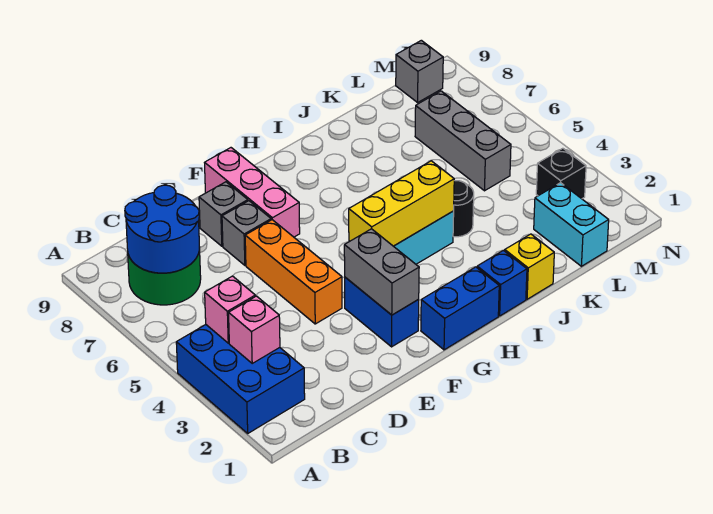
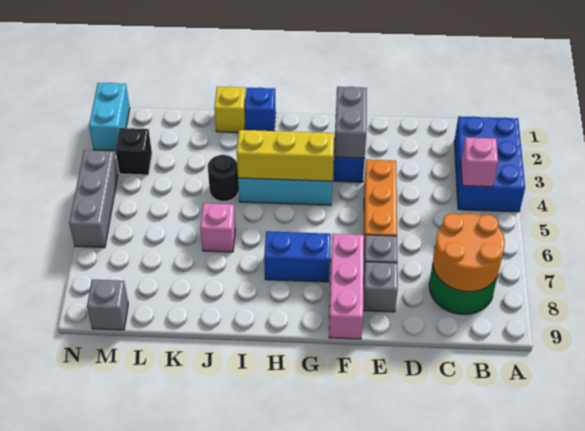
pink brick B3 level 2 -> pink brick J6 level 1
blue round brick B7:C8 level 2 -> orange round brick B7:C8 level 2
blue brick G1:H1 level 1 -> blue brick G7:H7 level 1
cyan brick L1:L2 level 1 -> cyan brick N1:N2 level 1
grey brick L5:L7 level 1 -> grey brick N4:N6 level 1

